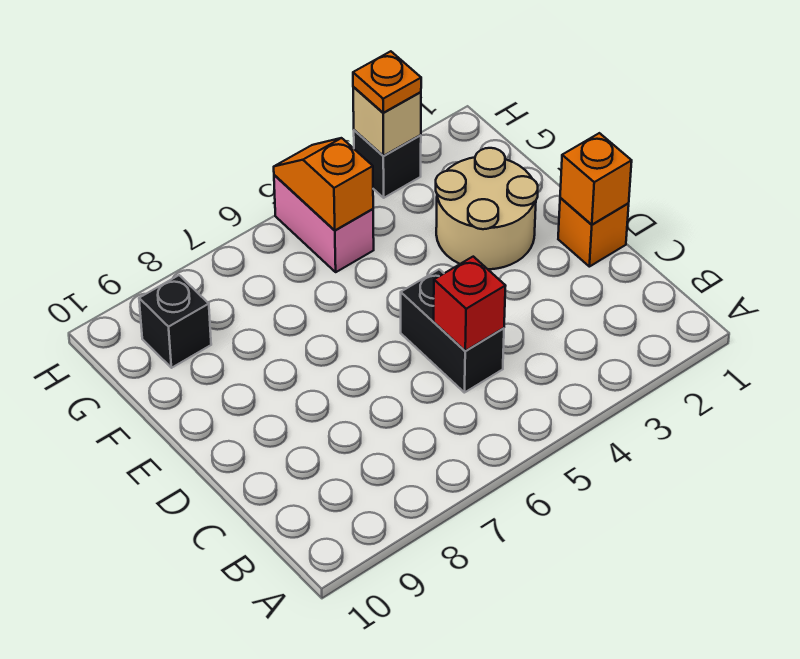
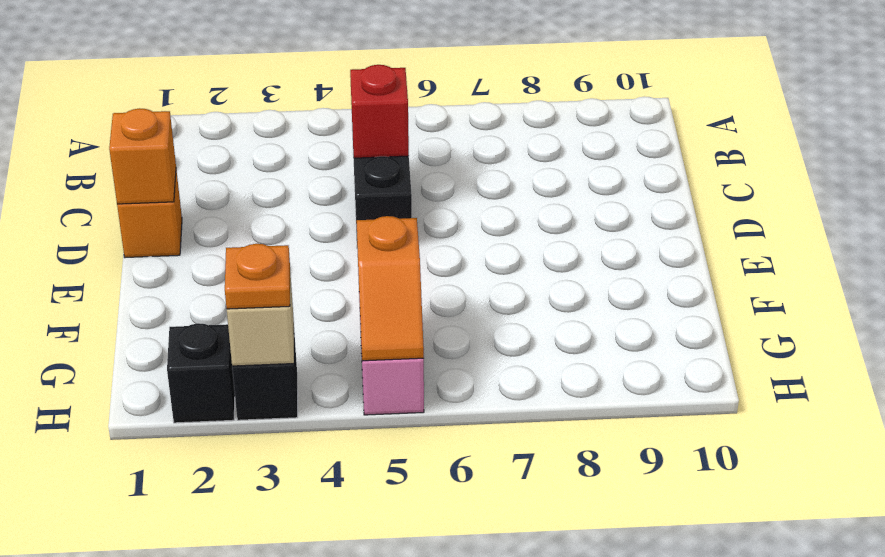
tan round brick E2:F3 level 1 -> none
black brick G9 level 1 -> black brick H2 level 1

